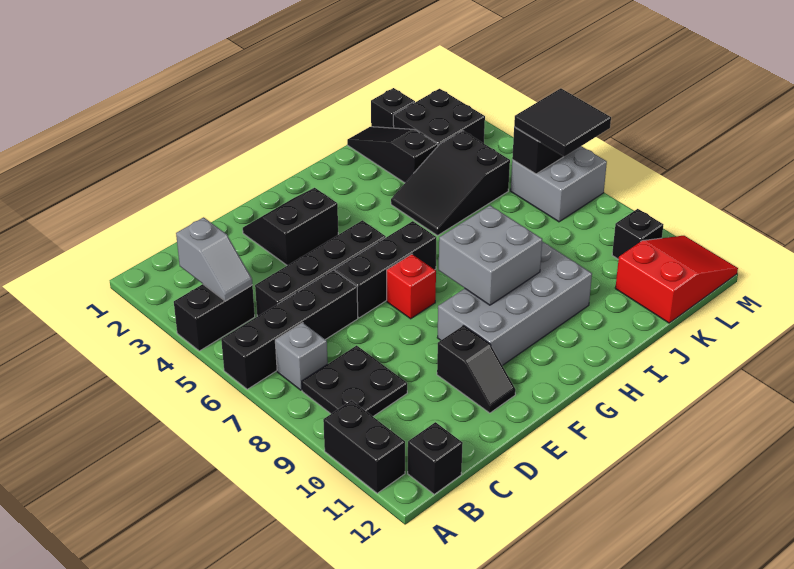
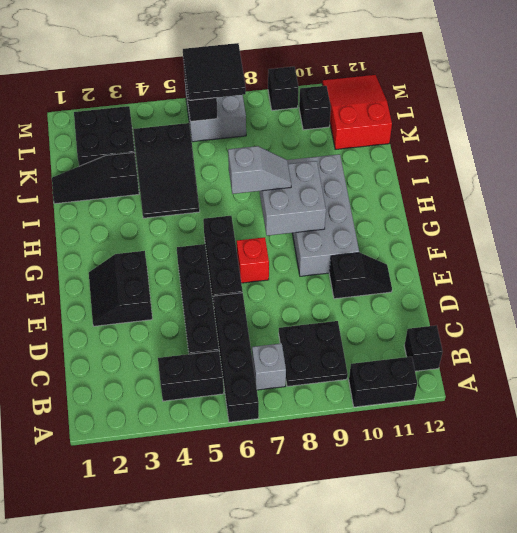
black brick A4:B4 level 1 -> black brick B4:B5 level 1
grey slope B3:B4 level 2 top 3 -> grey slope H7:H8 level 3 top 7
black brick K1 level 1 -> black brick M9 level 1

